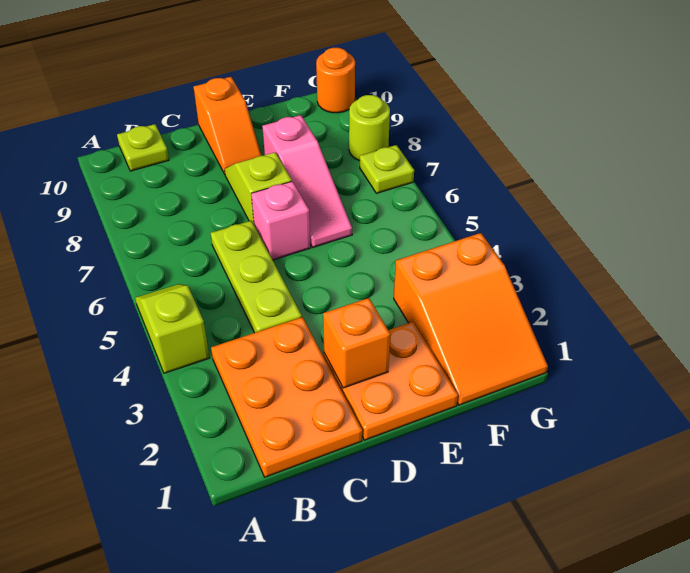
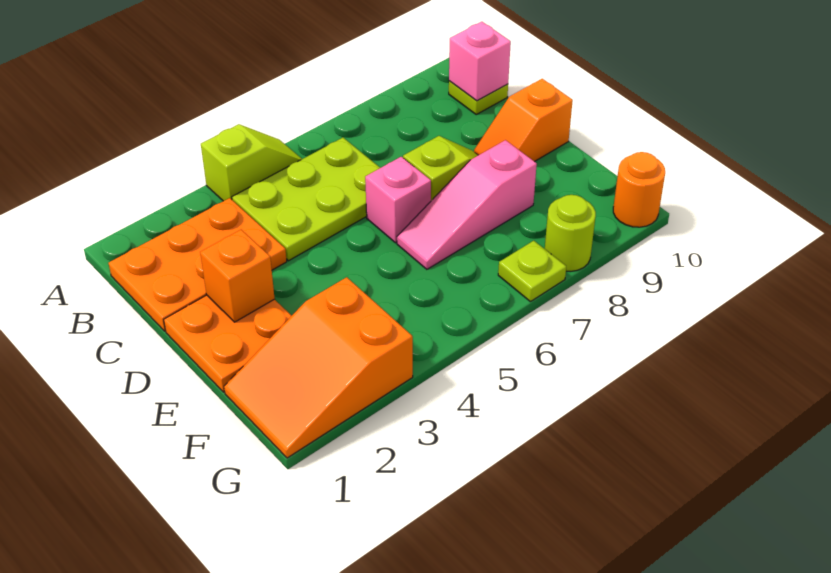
none -> pink brick B10 level 2
lime plate C4:C6 level 1 -> lime plate B4:C6 level 1

